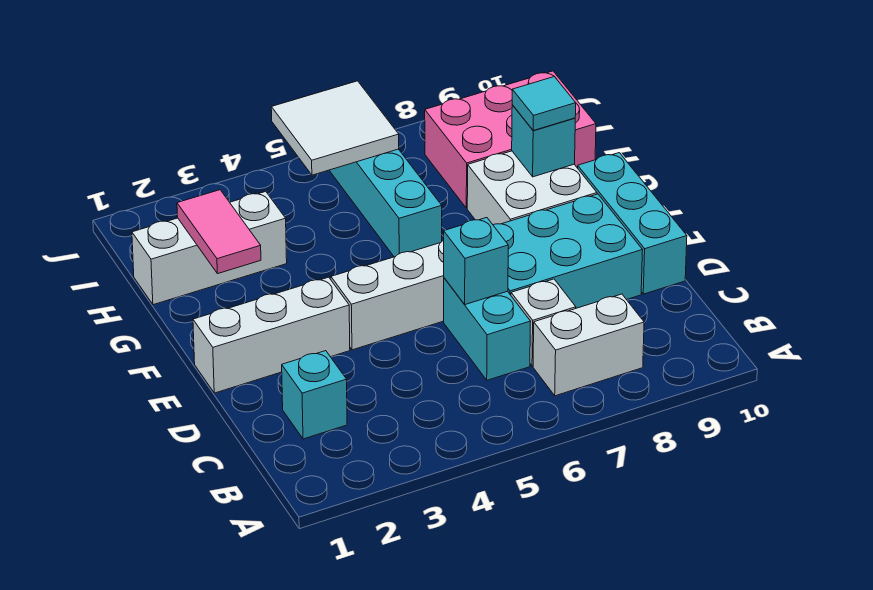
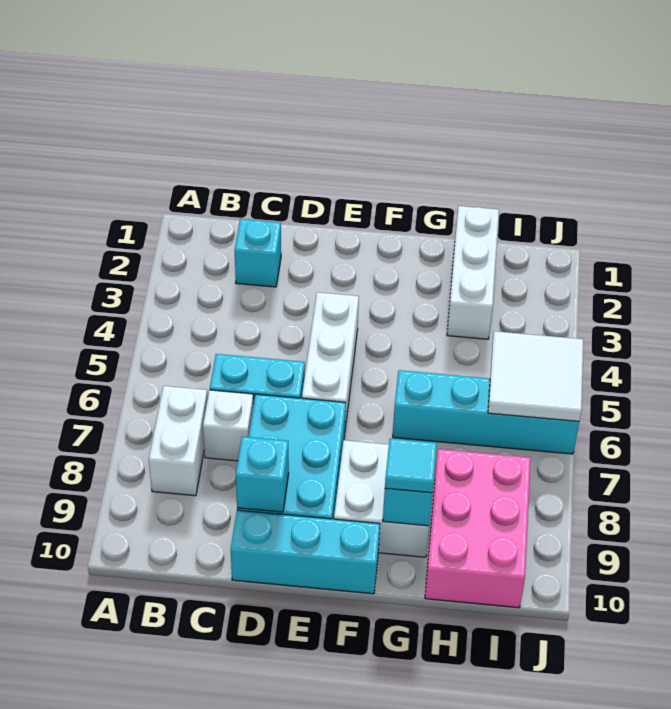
cyan brick D6 level 2 -> cyan brick D9 level 2
white brick E1:E3 level 1 -> none
pink tile G2:H2 level 2 -> none

